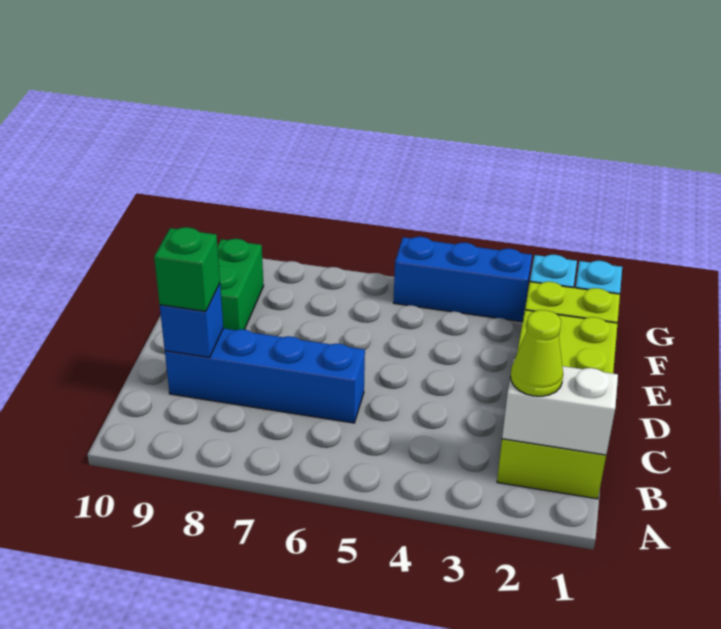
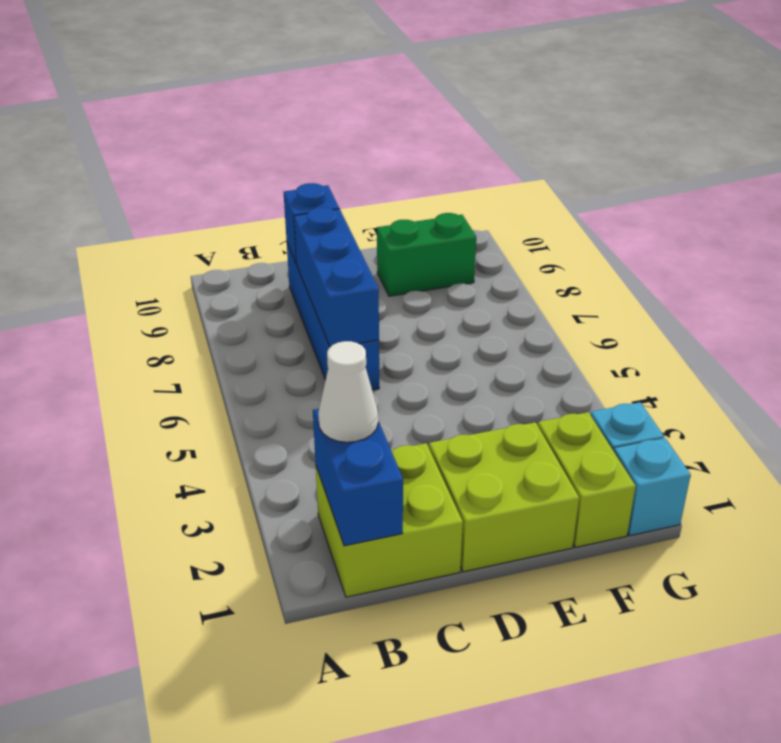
white brick B1:B2 level 2 -> blue brick B1:B2 level 2
lime cone B2 level 3 -> white cone B2 level 3
green brick C9 level 3 -> none
blue brick G3:G5 level 1 -> blue brick C6:C8 level 2

